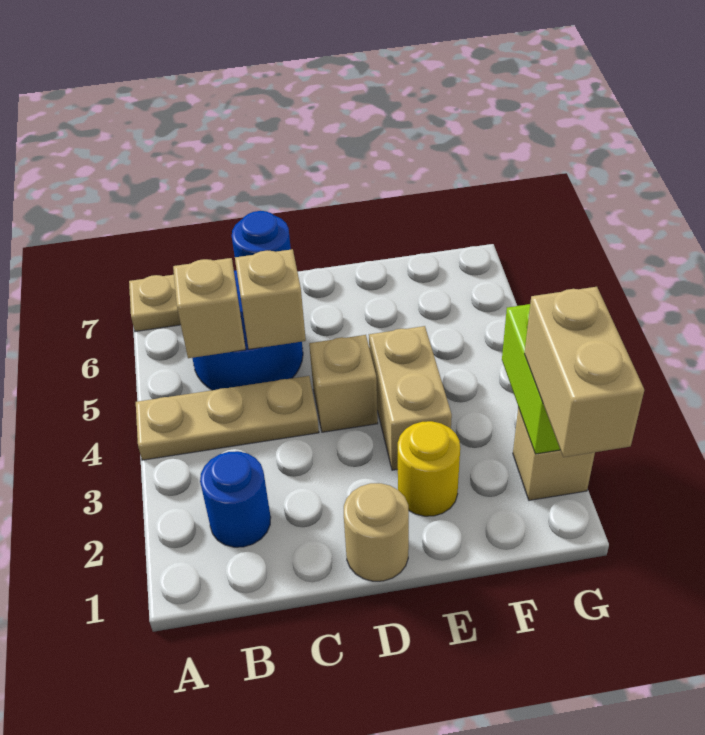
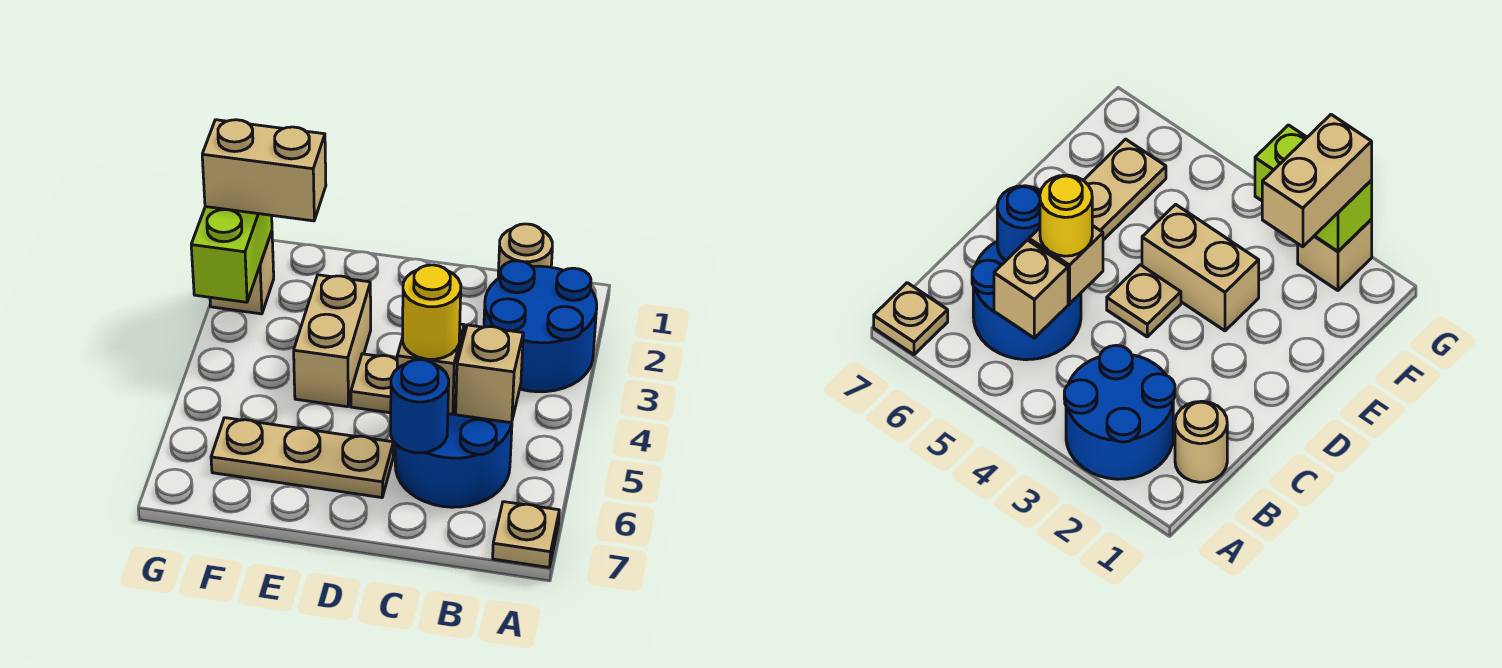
tan plate A4:C4 level 1 -> tan plate D6:F6 level 1
blue round brick B2 level 1 -> blue round brick A2:B3 level 1
tan round brick D1 level 1 -> tan round brick B1 level 1
tan brick D4 level 1 -> tan plate D4 level 1
yellow round brick E2 level 1 -> yellow round brick C5 level 3
tan brick G1:G2 level 3 -> tan brick F2:G2 level 3

